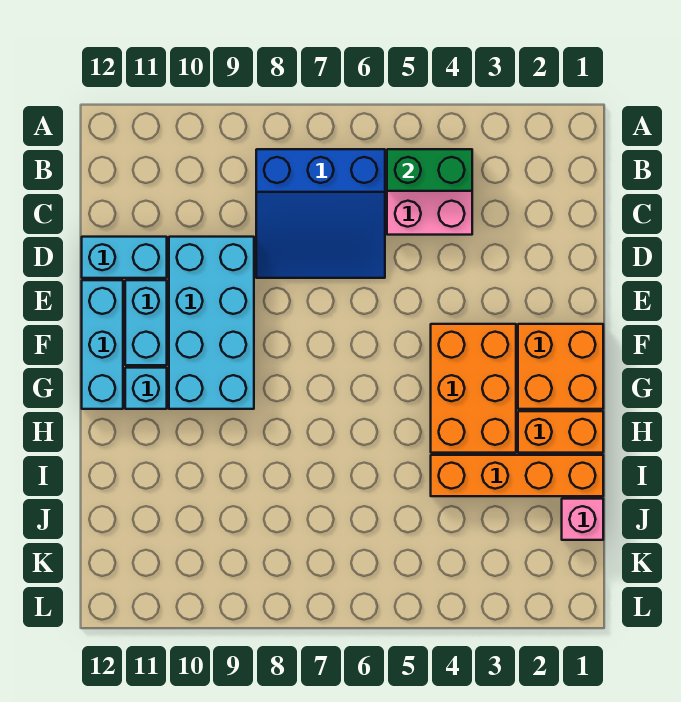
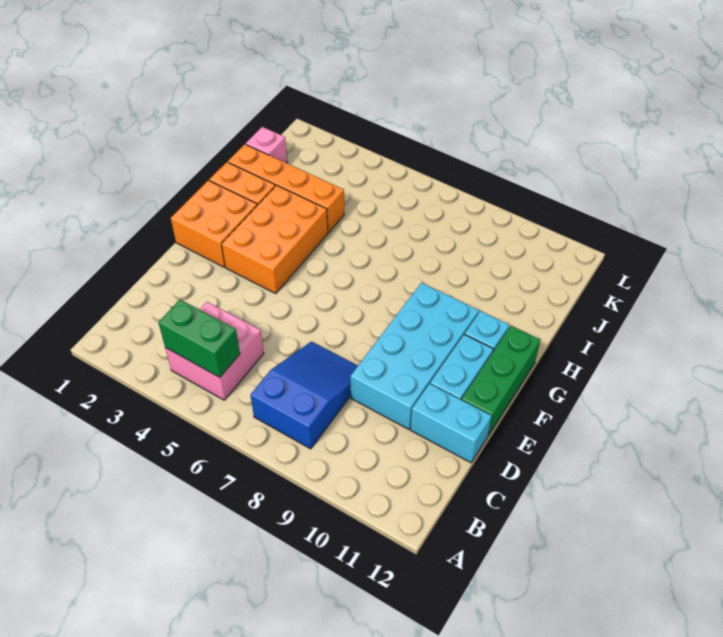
blue slope B6:D8 level 1 top B -> blue slope B7:D8 level 1 top B
cyan brick E12:G12 level 1 -> green brick E12:G12 level 1

